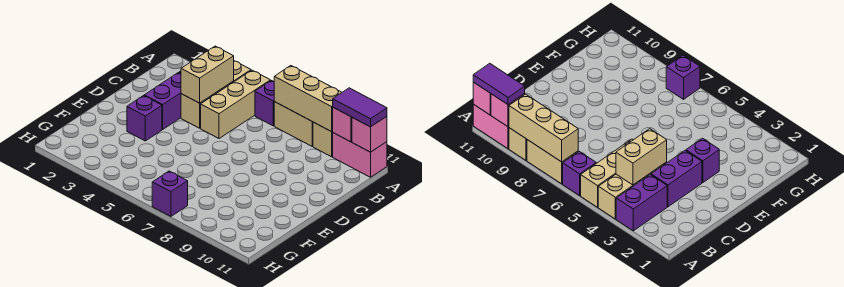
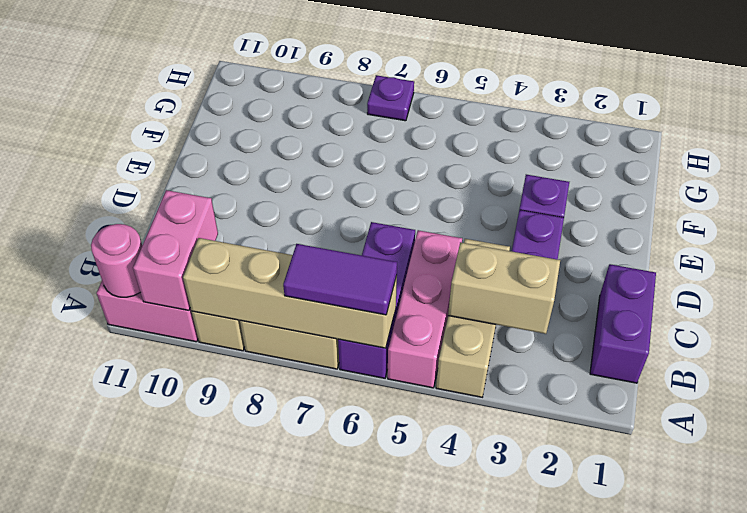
purple brick A3:B3 level 1 -> purple brick B1:C1 level 1
tan brick A5:C5 level 1 -> pink brick A5:C5 level 1
purple brick A6 level 1 -> purple brick A6:C6 level 1
tan brick A7:A9 level 2 -> tan brick A6:A9 level 2
pink brick A10 level 2 -> pink brick A10:B10 level 2
purple tile A10:A11 level 3 -> purple tile A6:A7 level 3
pink brick A11 level 2 -> pink round brick A11 level 2
tan brick B4:C4 level 2 -> tan brick B3:B4 level 2
purple brick H7 level 1 -> purple plate H7 level 1

